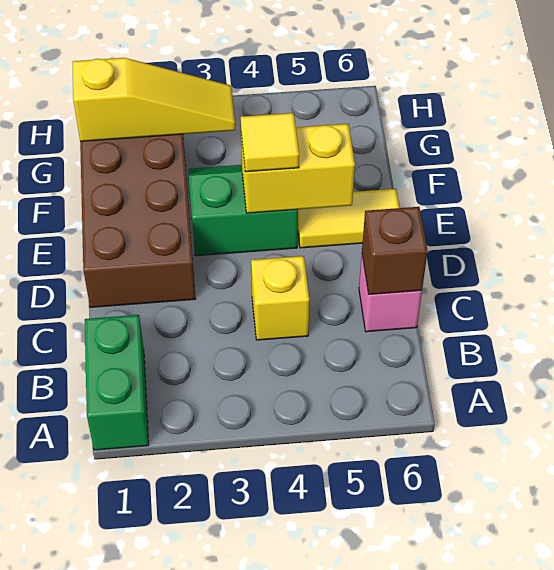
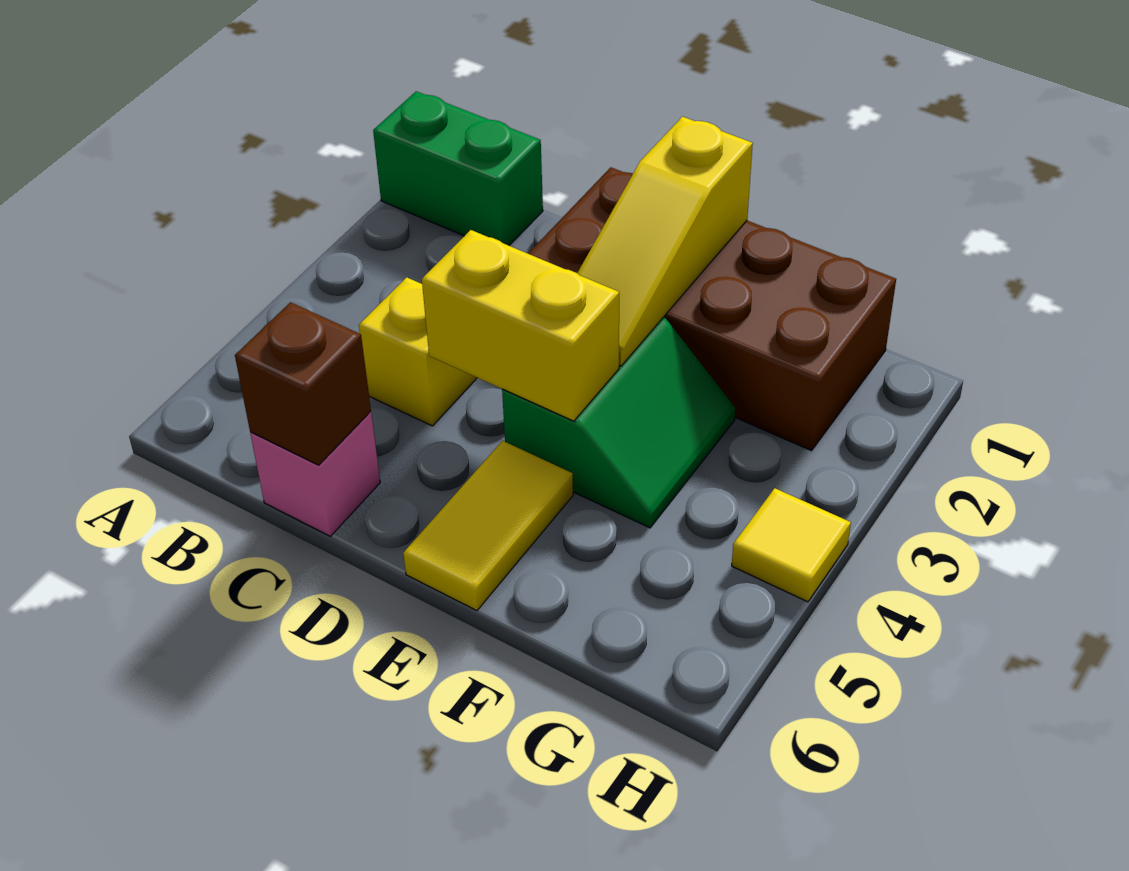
yellow brick E4:E5 level 2 -> yellow brick D4:E4 level 2
yellow tile E4 level 3 -> yellow tile H4 level 1
yellow slope G1:G3 level 2 top 1 -> yellow slope E1:E3 level 2 top 1

